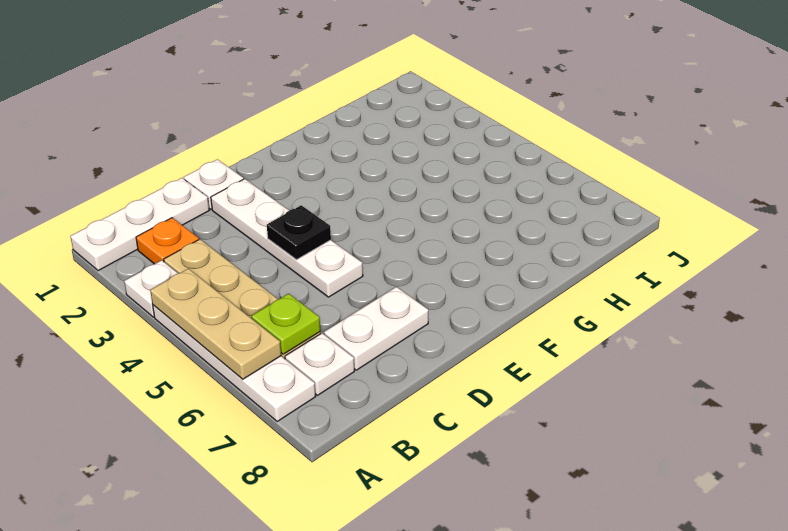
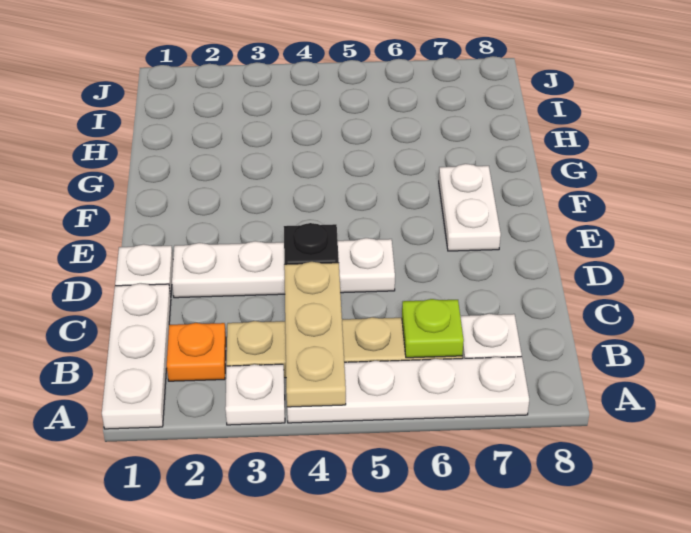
tan plate A4:A6 level 2 -> tan plate A4:C4 level 2
white plate C7:D7 level 1 -> white plate E7:F7 level 1

